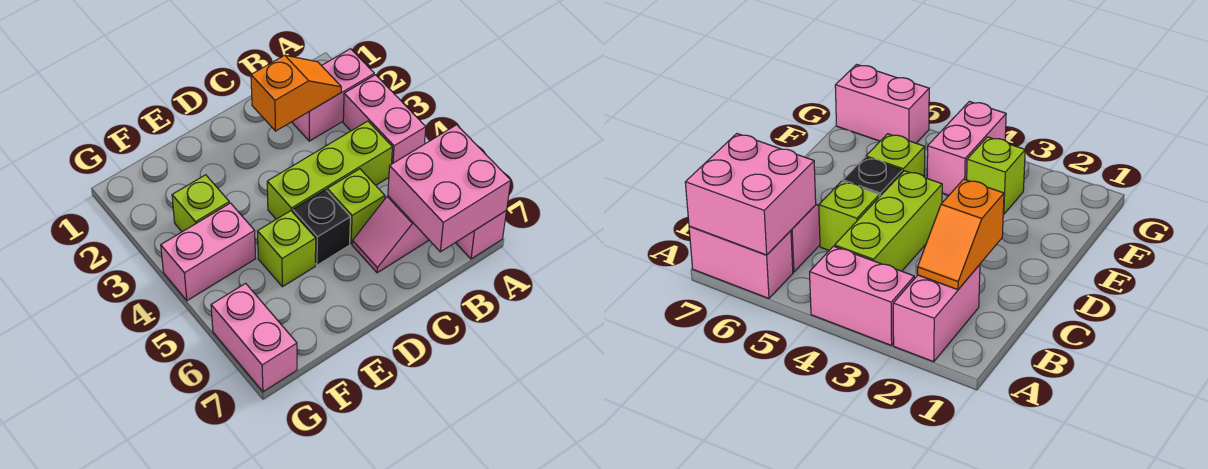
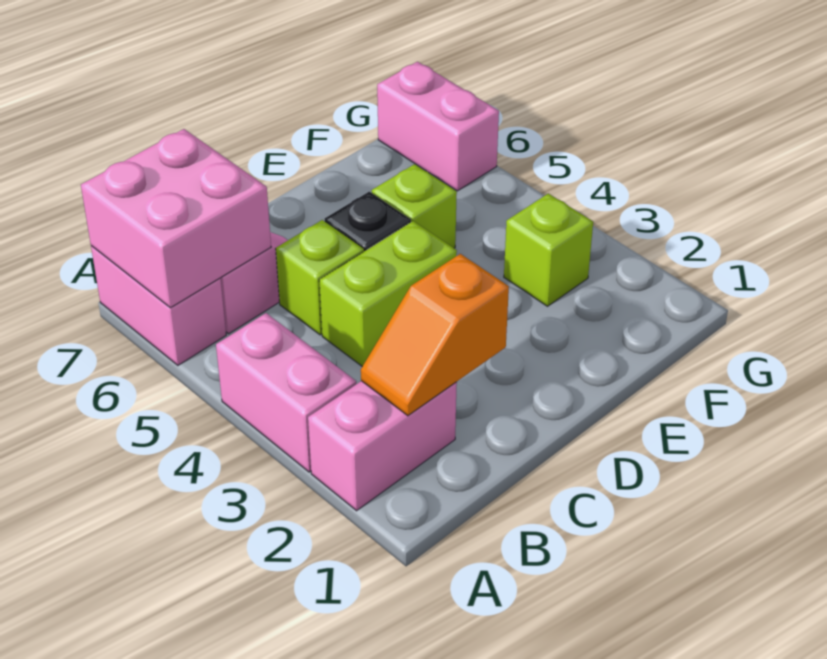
lime brick B4:D4 level 1 -> lime brick C4:D4 level 1
pink brick F4:G4 level 1 -> none

